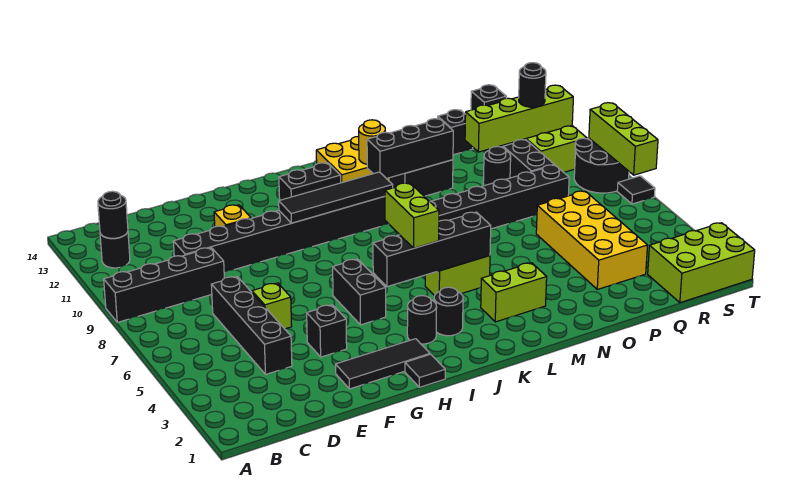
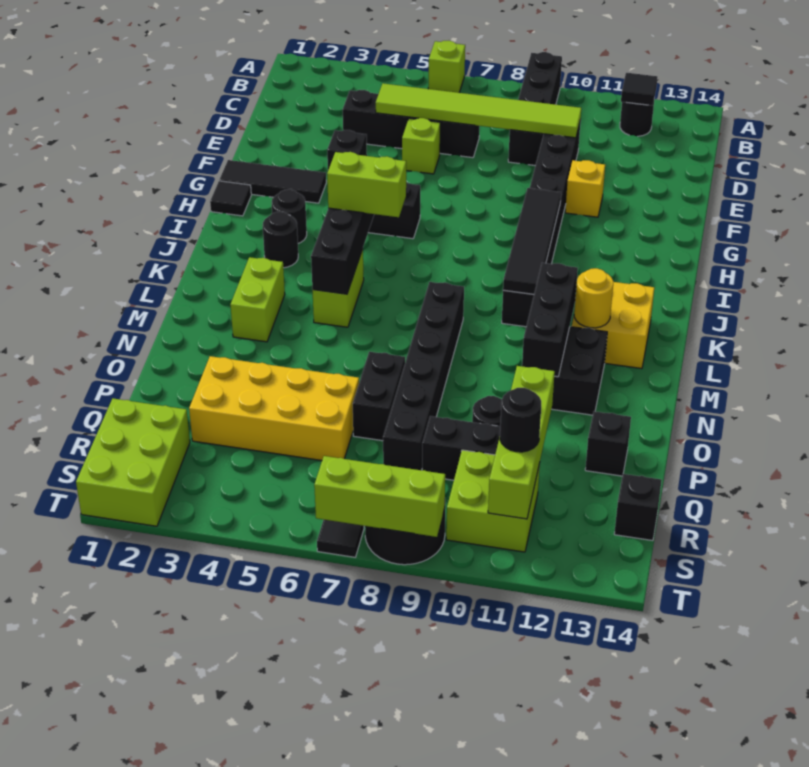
none -> lime brick A6 level 1
black round brick B12 level 2 -> black tile B12 level 2
none -> lime tile D5:D10 level 2
black tile F2:H2 level 1 -> black tile G1:G3 level 1
black brick I12:J12 level 1 -> black brick O7:P7 level 1

